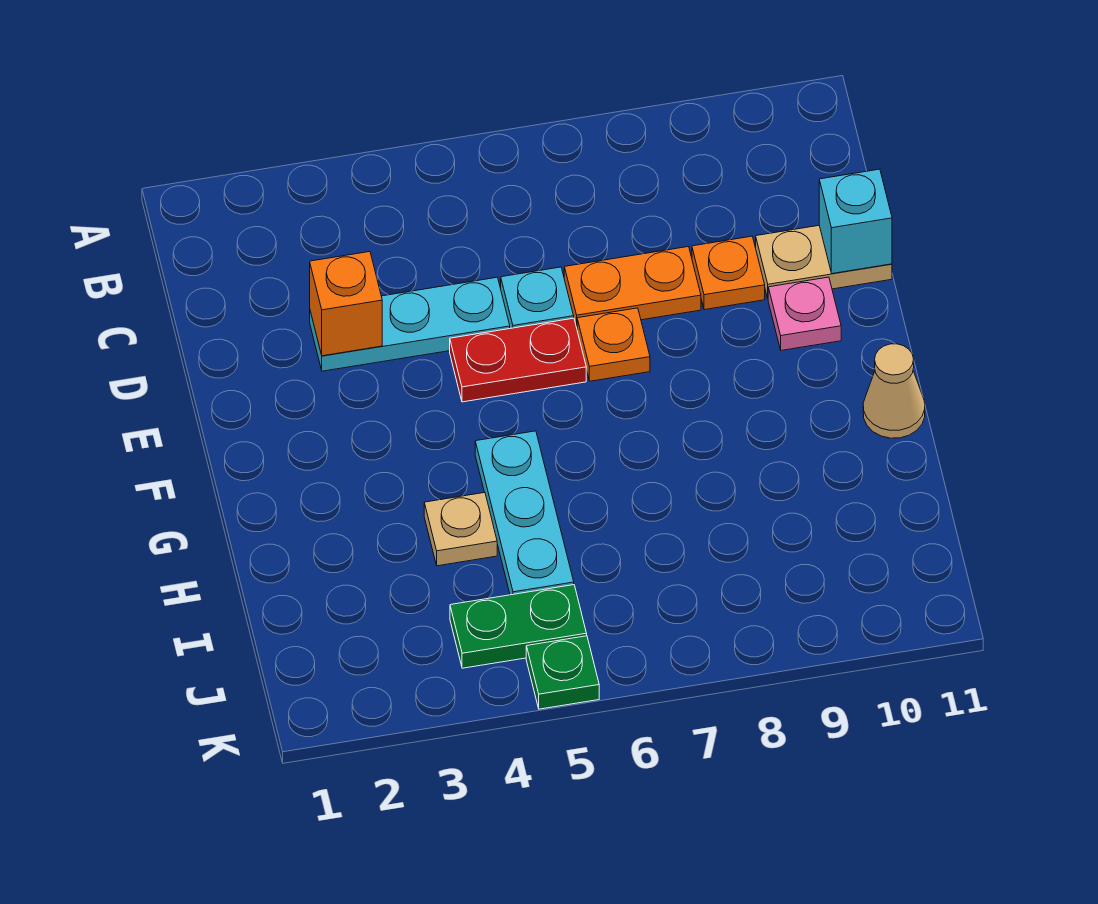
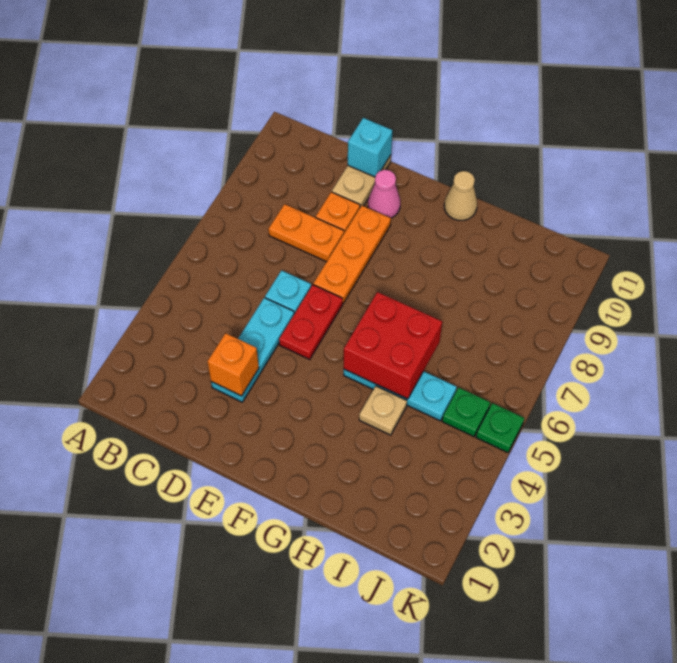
orange plate D7:D8 level 1 -> orange plate C8:D8 level 1
orange plate E7 level 1 -> orange plate E7:E9 level 1
pink plate E10 level 1 -> pink cone E10 level 1
none -> red brick G5:H6 level 2
green plate J4:J5 level 1 -> green plate J5 level 1

